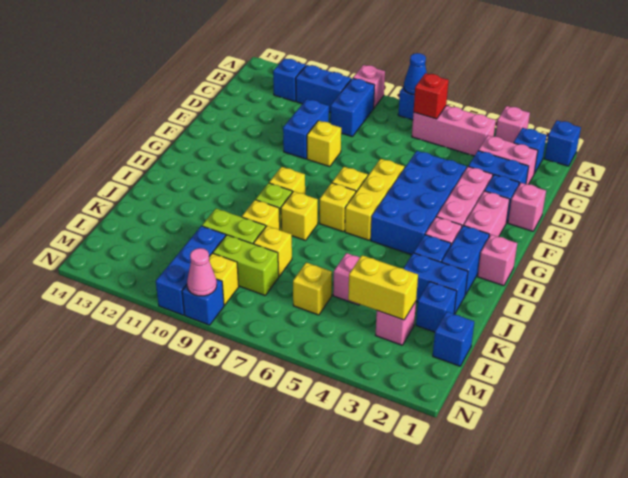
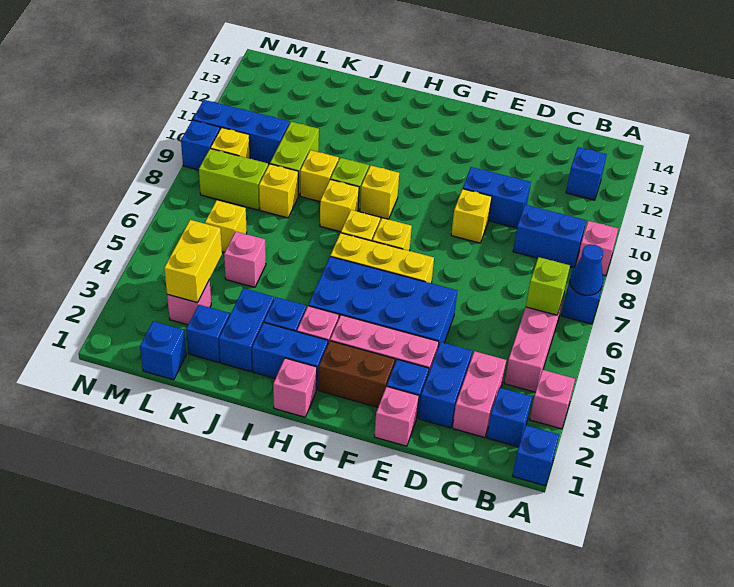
red brick B6 level 2 -> lime brick B6 level 2
blue brick B10:B11 level 1 -> none
pink brick F2:G2 level 1 -> brown brick F2:G2 level 1
lime brick L8:L9 level 1 -> lime brick L8:M8 level 1
pink cone N9 level 2 -> none

